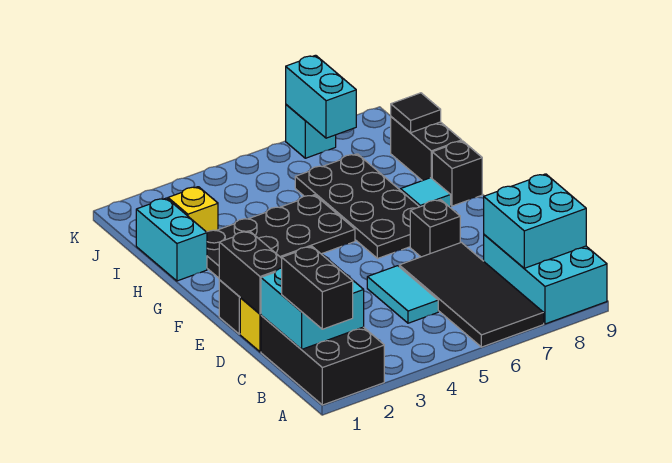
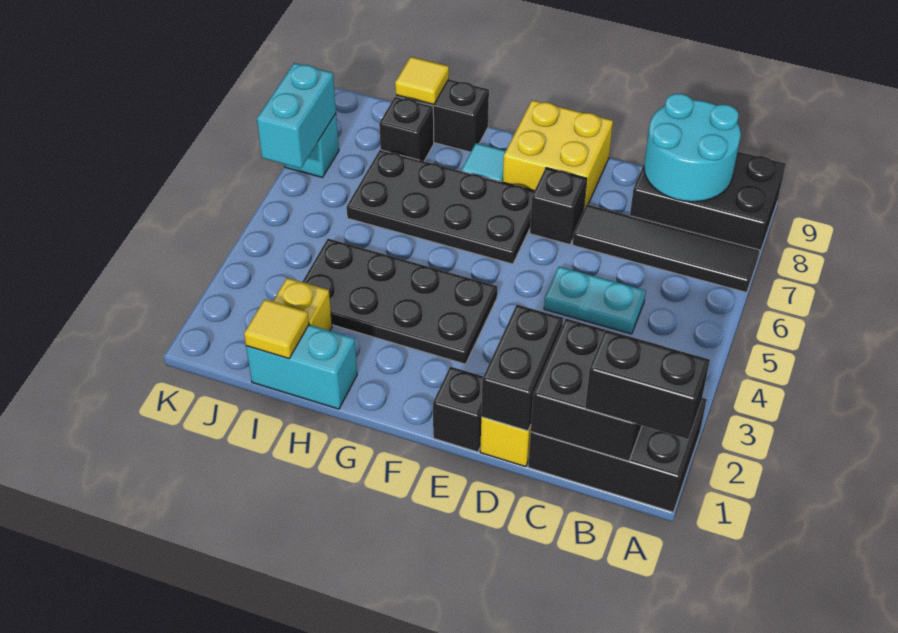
black tile A6:D7 level 1 -> black tile A7:D7 level 1
cyan brick A8:C9 level 1 -> black brick A8:C9 level 1
cyan brick B1:C2 level 2 -> black brick B1:C2 level 2
cyan brick B8:C9 level 2 -> cyan round brick B8:C9 level 2
cyan tile C5:D5 level 1 -> cyan plate C5:D5 level 1
black brick D1:E1 level 2 -> black brick D1:D2 level 2
none -> yellow brick E8:F9 level 1
black plate G2:H5 level 1 -> black plate F3:I4 level 1
black brick G9 level 1 -> black brick I8 level 1
none -> yellow tile I1 level 2
black tile I9 level 2 -> yellow tile I9 level 2
cyan brick J7:K7 level 2 -> cyan brick K6:K7 level 2

